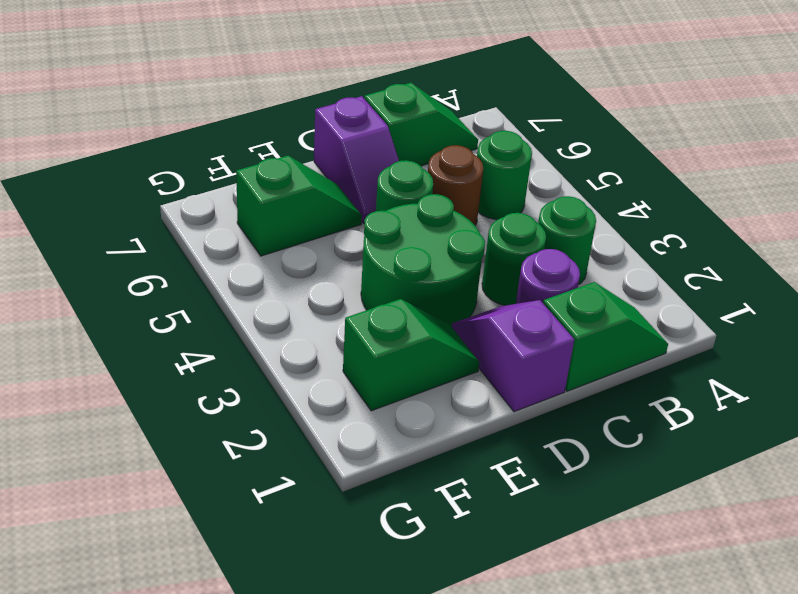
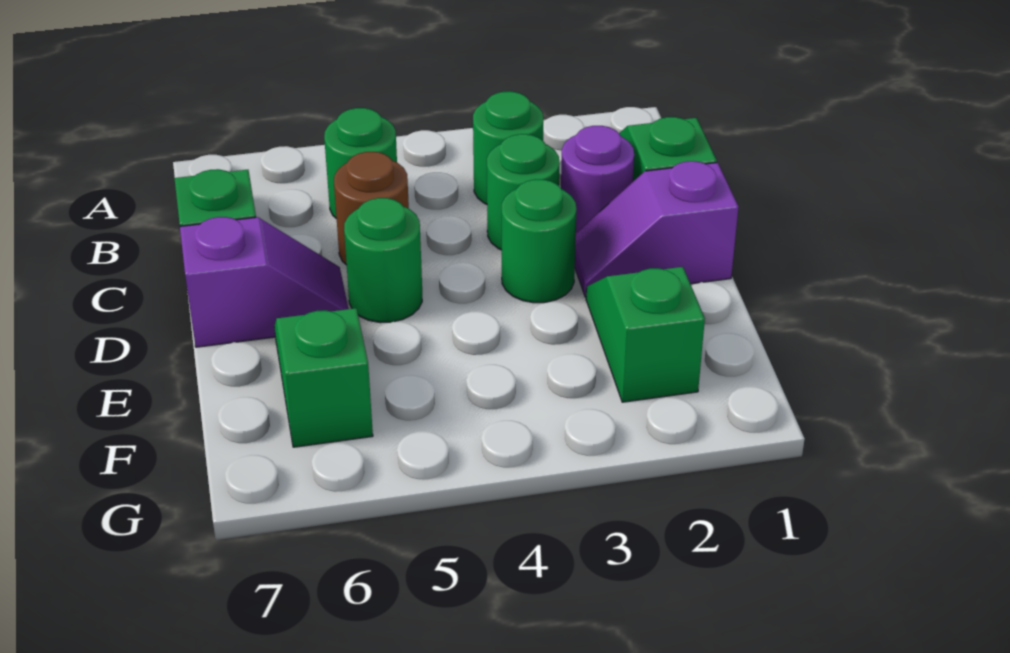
green round brick D3:E4 level 1 -> green round brick D3 level 1

